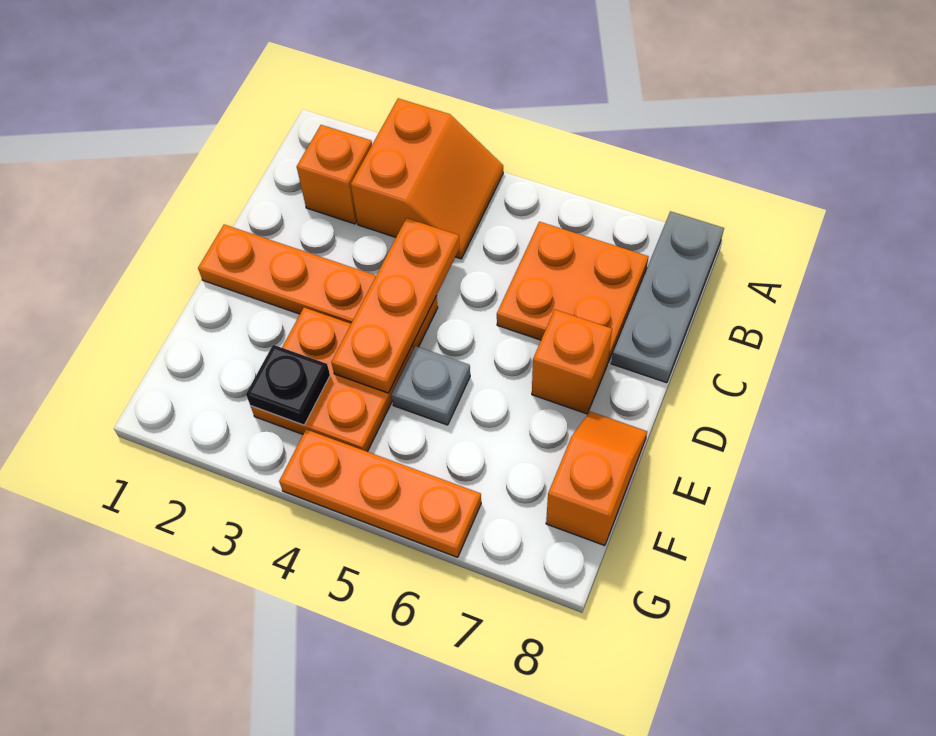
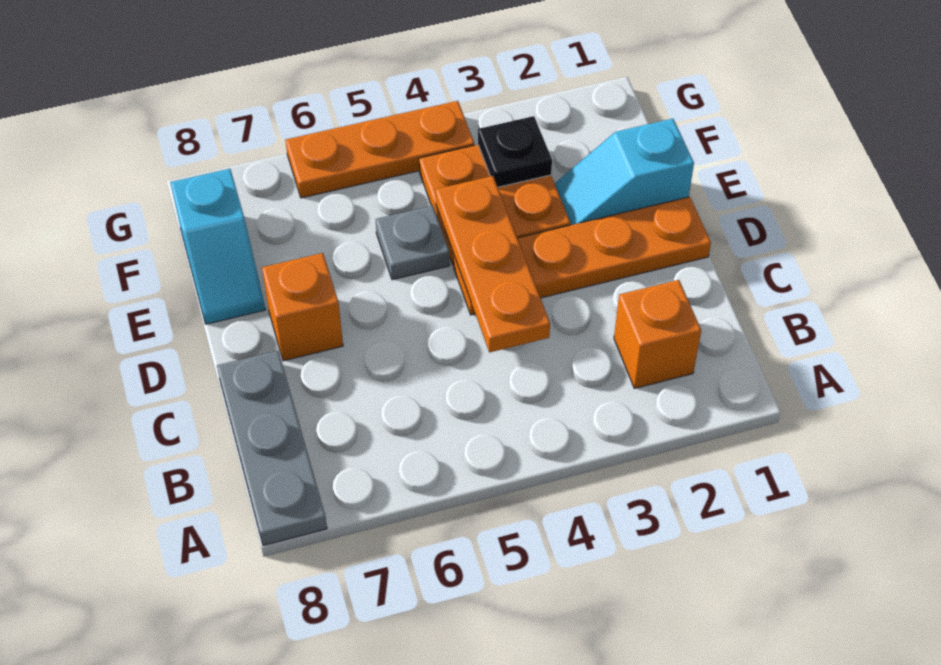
orange slope A3:B4 level 1 top 3 -> none
orange plate B6:C7 level 1 -> none
none -> cyan slope E1:E2 level 1 top 1
orange slope E8:F8 level 1 top F -> cyan slope E8:F8 level 1 top F

